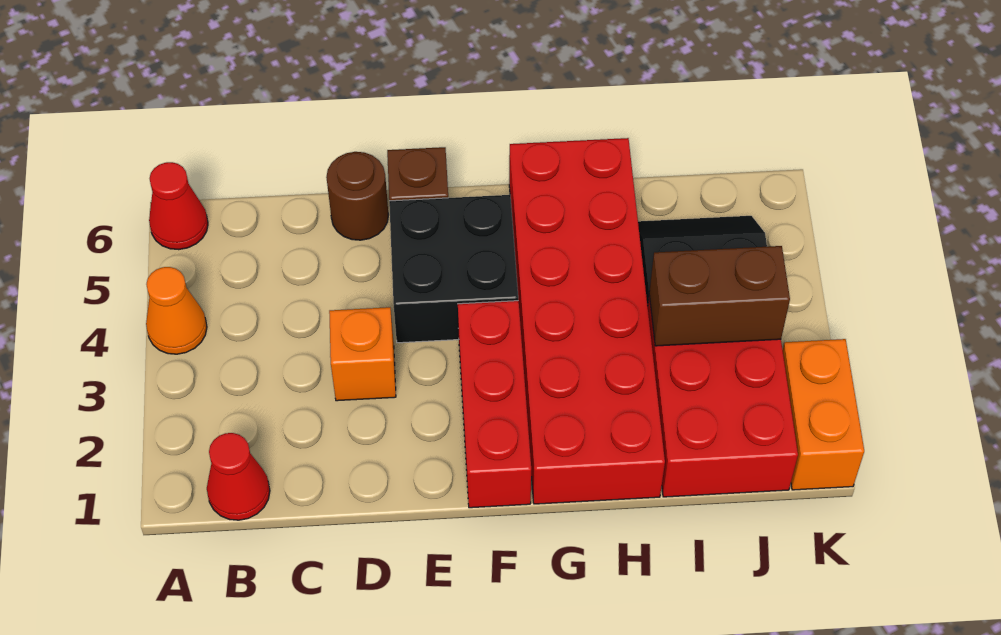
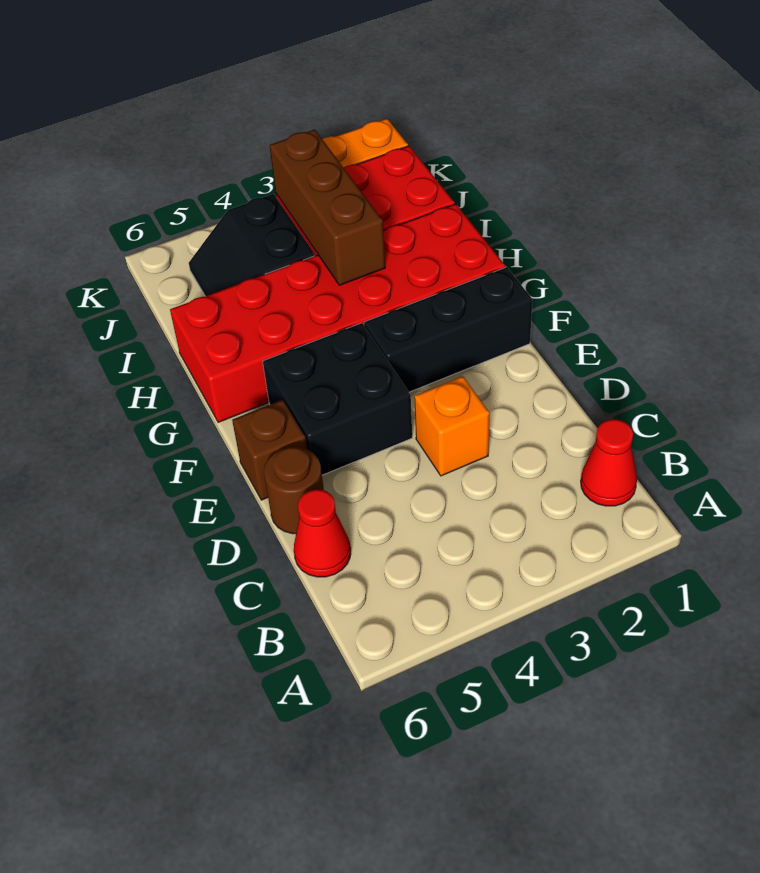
orange cone A4 level 1 -> none
red cone A6 level 1 -> red cone C6 level 1
red brick F1:F3 level 1 -> black brick F1:F3 level 1
brown brick I3:J3 level 2 -> brown brick H3:J3 level 2

